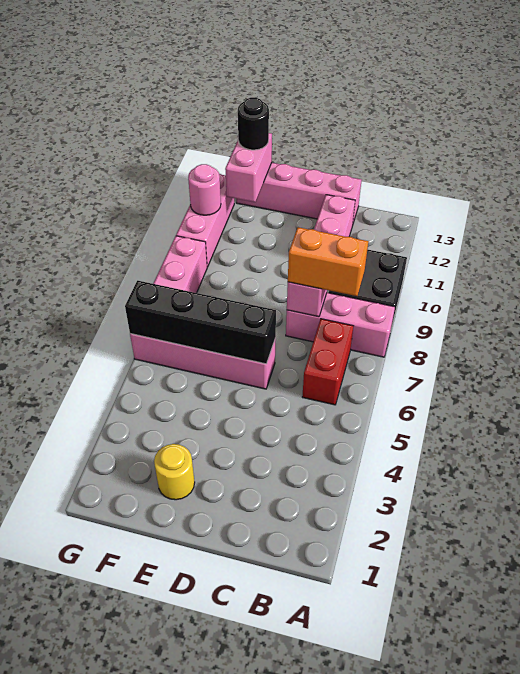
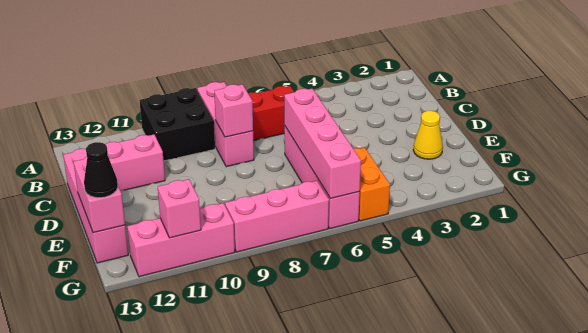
orange brick B8:C8 level 3 -> orange brick F5:G5 level 1
black brick D6:G6 level 2 -> pink brick D6:G6 level 2
yellow round brick E2 level 1 -> yellow cone E2 level 1
pink brick F12:F13 level 2 -> pink brick E13:F13 level 2
black round brick F13 level 3 -> black cone F13 level 3
pink round brick G11 level 2 -> pink brick G11 level 2

